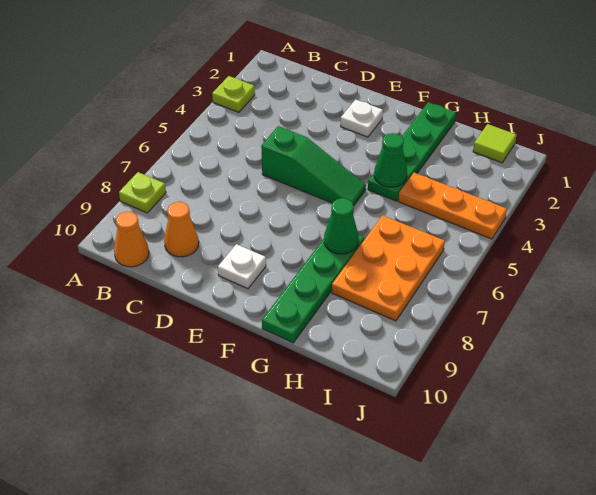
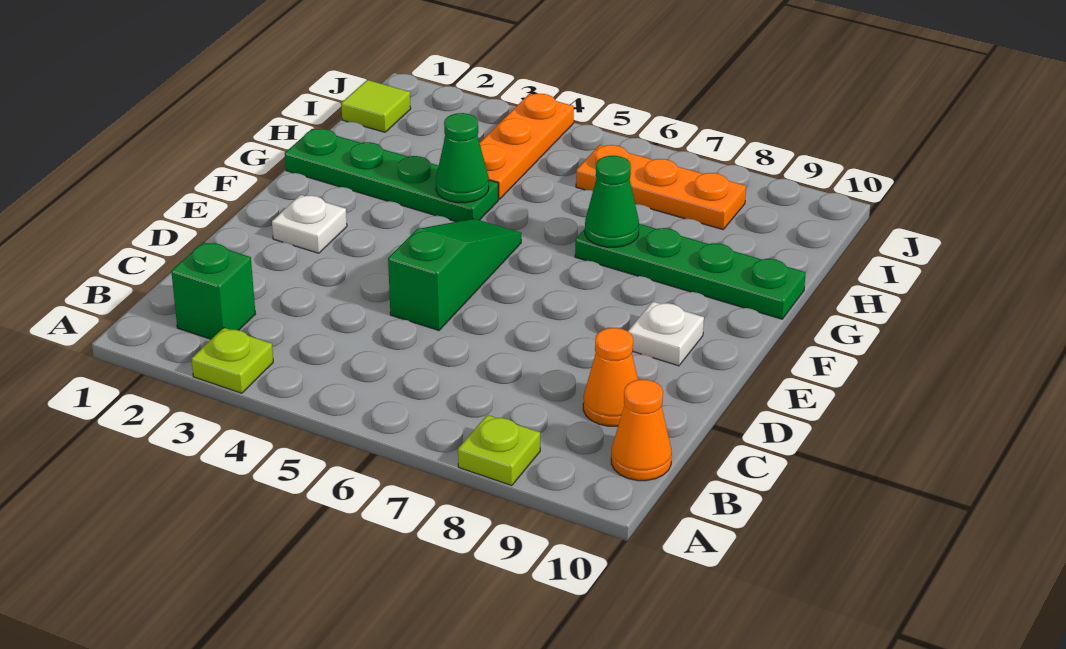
none -> green brick B2 level 1
orange plate H6:I8 level 1 -> orange plate I6:I8 level 1

